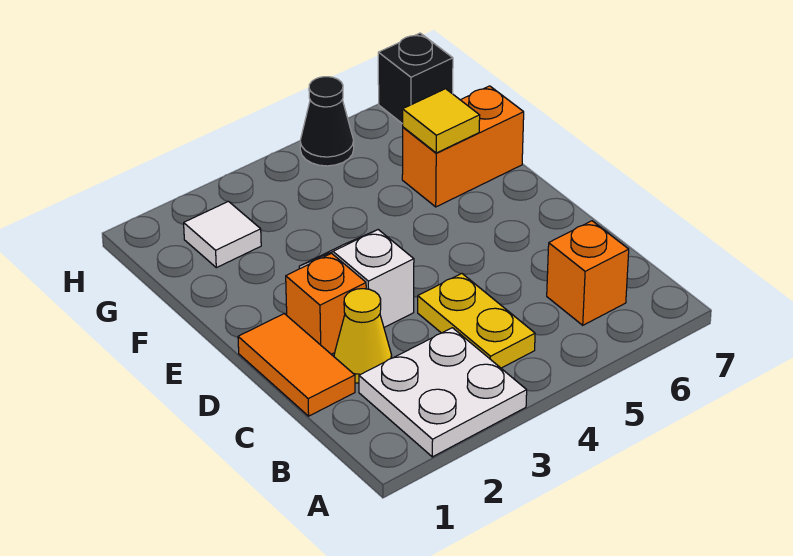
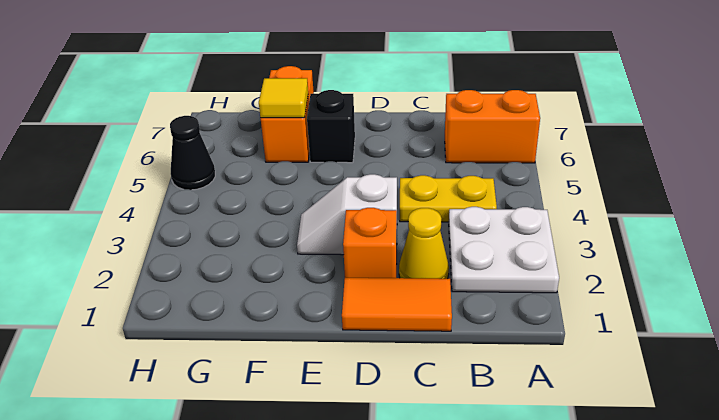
orange brick B6 level 1 -> orange brick A6:B6 level 1
white tile G2 level 1 -> none
black brick H7 level 1 -> black brick E6 level 1

